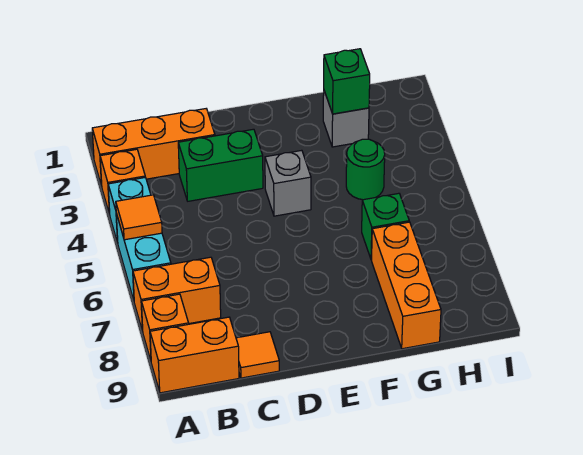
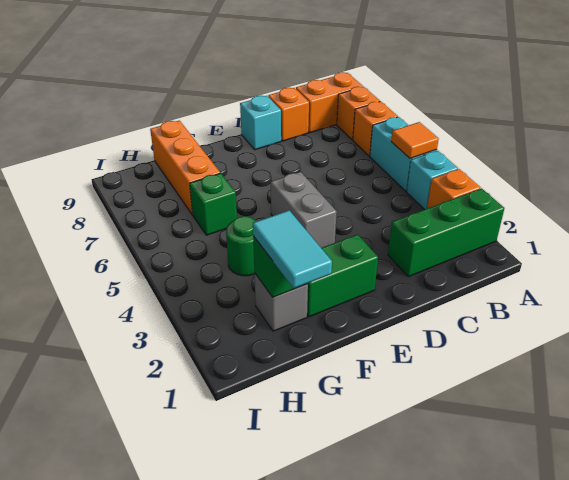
orange brick A2:C2 level 1 -> green brick A2:C2 level 1
orange brick A7:B7 level 1 -> orange brick A7 level 1
green brick C3:D3 level 1 -> green brick E2:F2 level 1
orange tile C9 level 1 -> orange brick C9 level 1
none -> cyan brick D9 level 1
grey brick E4 level 1 -> grey brick E4:E5 level 1
none -> cyan tile G1:G2 level 3

